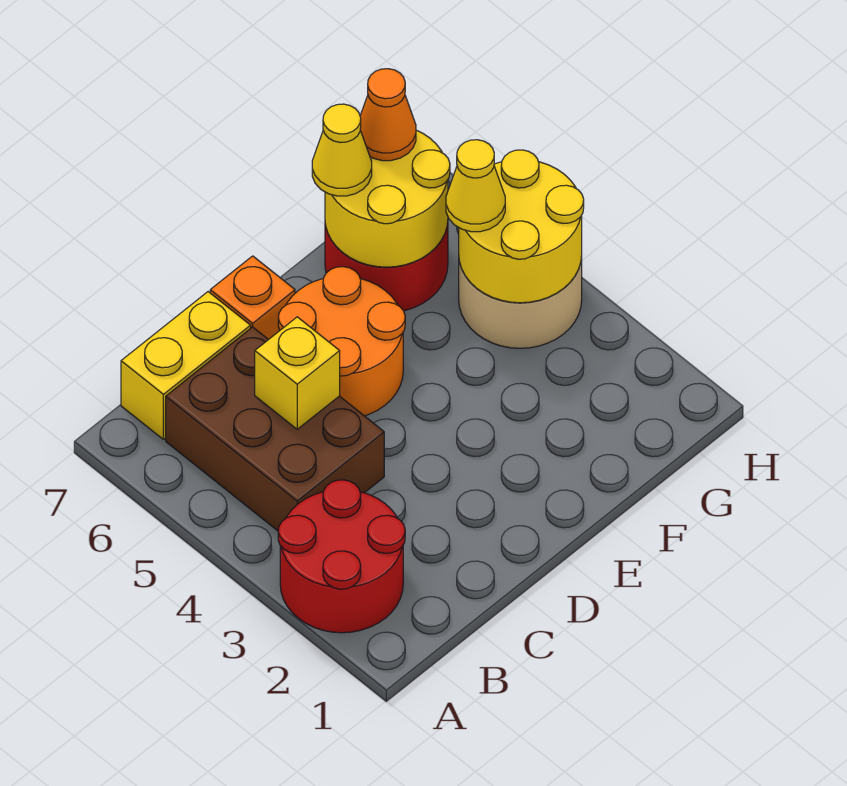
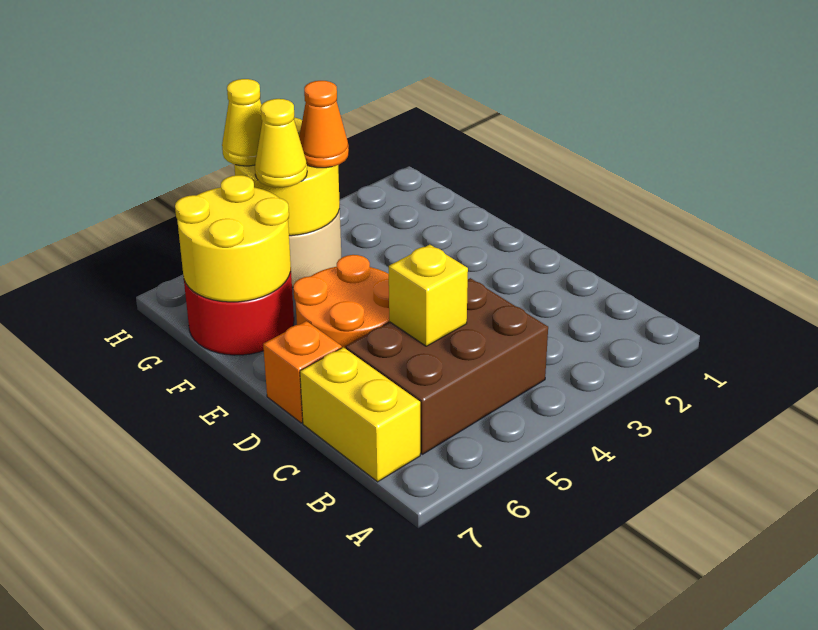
red round brick A2:B3 level 1 -> none
yellow cone F7 level 3 -> yellow cone H5 level 3
orange cone G7 level 3 -> orange cone G4 level 3

